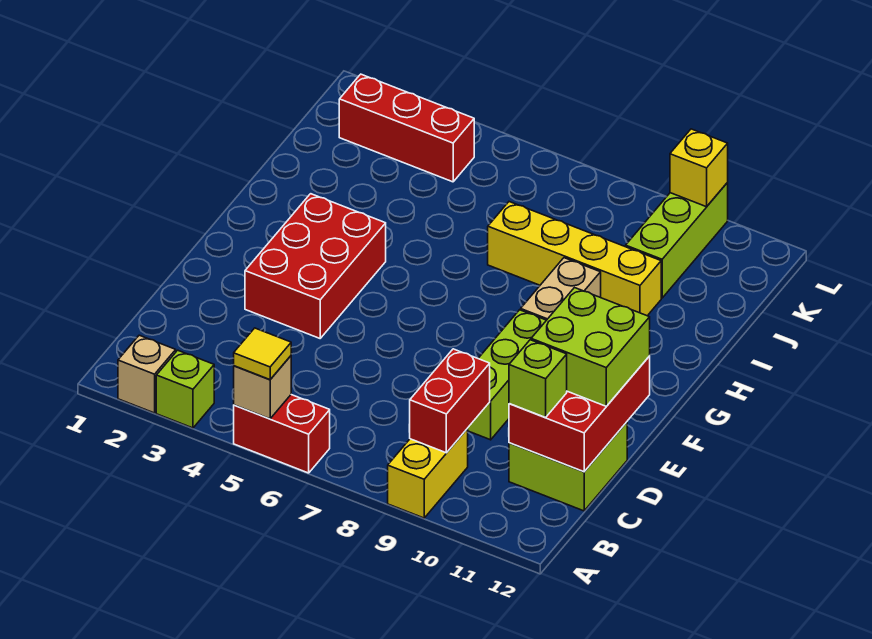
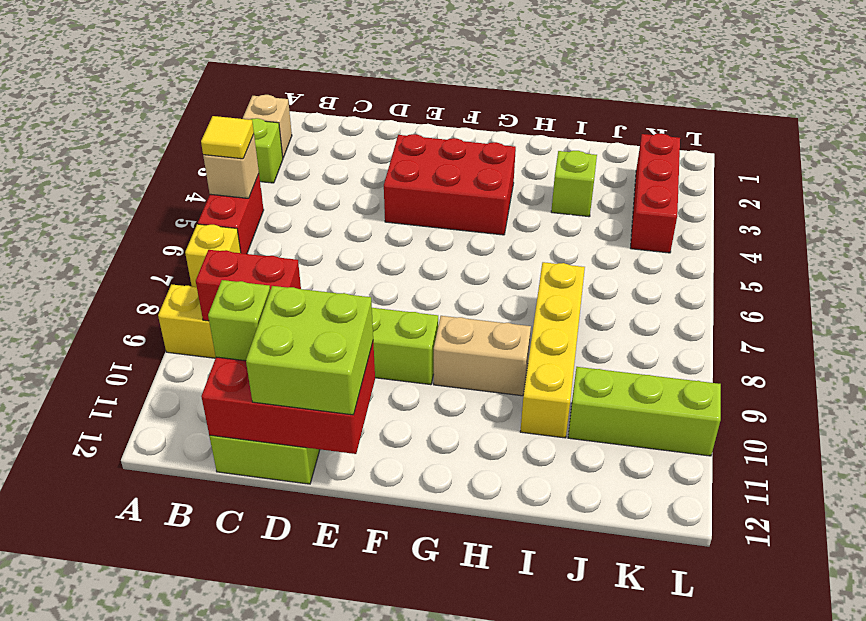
none -> lime brick I3 level 1
yellow brick L10 level 2 -> yellow brick A7 level 1

